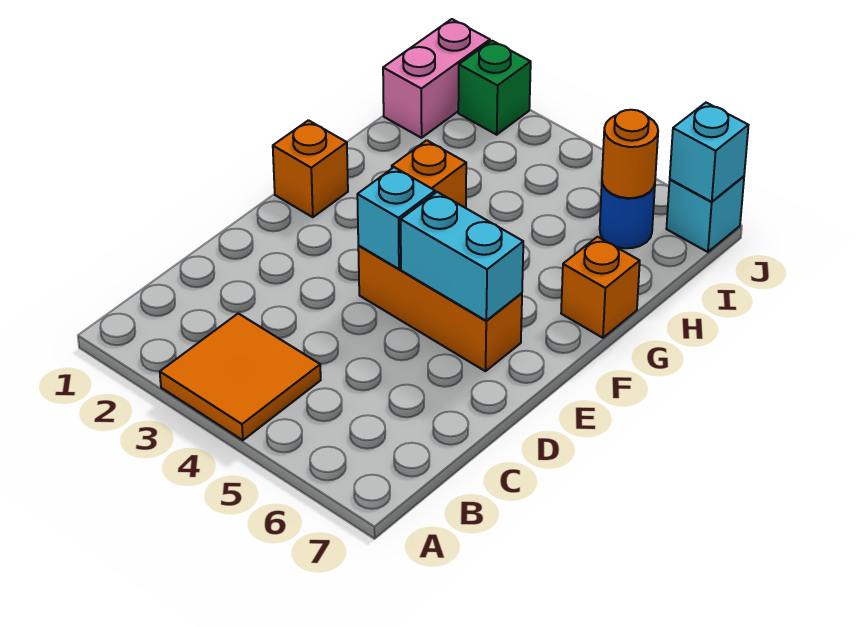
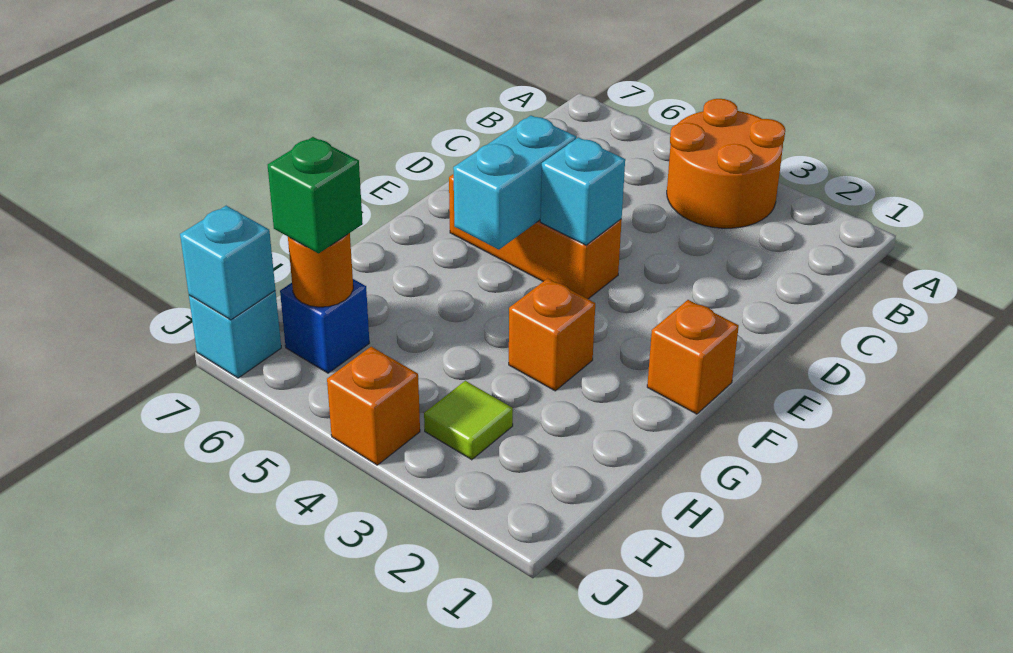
orange tile A3:B4 level 1 -> orange round brick A3:B4 level 1
cyan brick E5:E6 level 2 -> cyan brick E5:F5 level 2
orange brick G7 level 1 -> orange brick J4 level 1
pink brick I1:J1 level 1 -> none
none -> lime tile I3 level 1
blue round brick I6 level 1 -> blue brick I6 level 1
green brick J2 level 1 -> green brick I6 level 3

